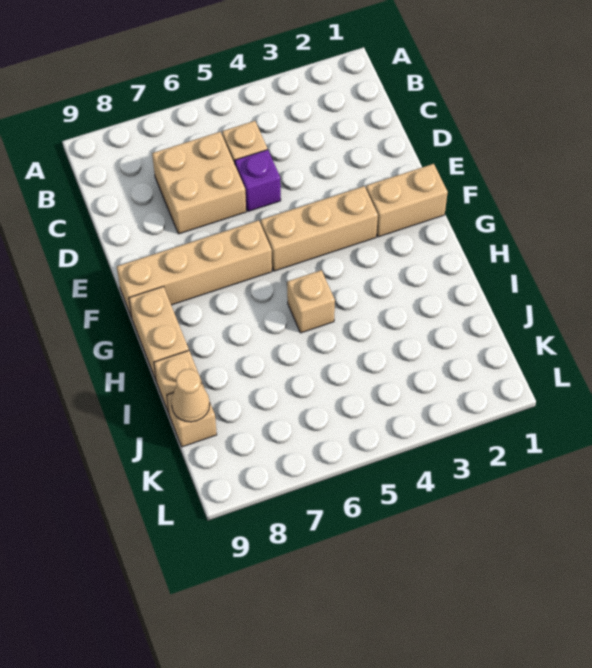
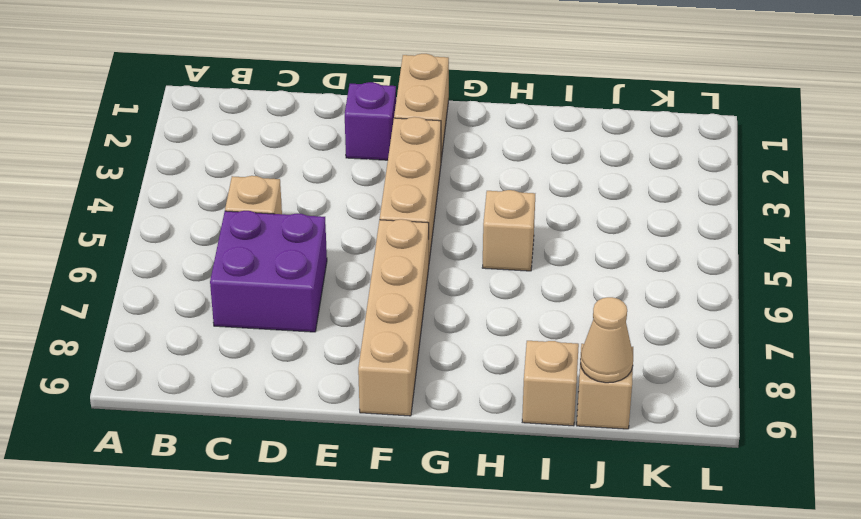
tan brick C6:D7 level 1 -> purple brick C6:D7 level 1
purple brick D5 level 1 -> purple brick E2 level 1
tan brick G9:H9 level 1 -> none

